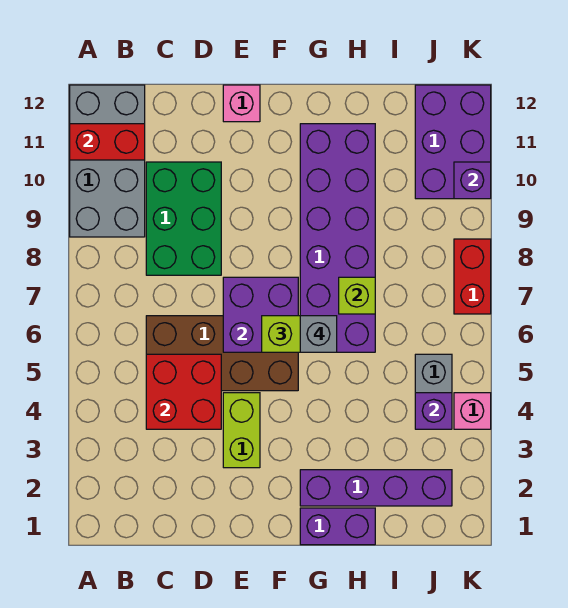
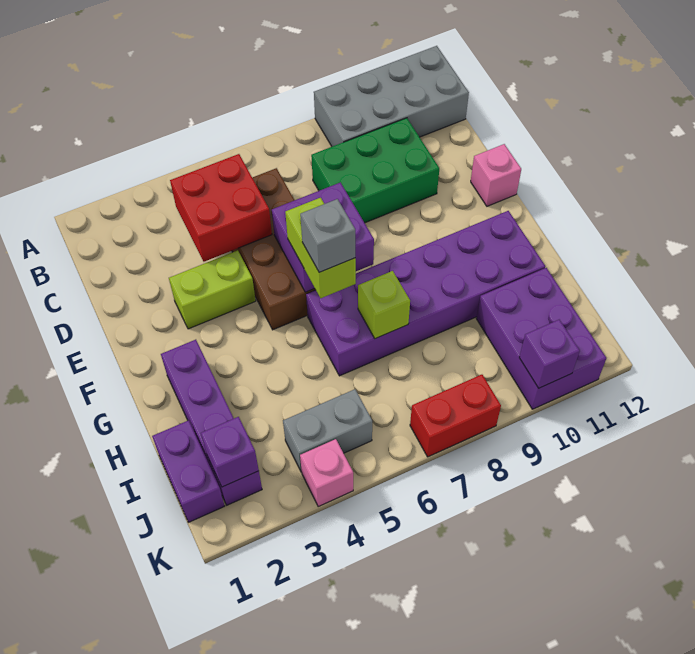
red brick A11:B11 level 2 -> none
purple brick G1:H1 level 1 -> purple brick I1:J1 level 1
purple brick J4 level 2 -> purple brick J2 level 2
purple brick J10:K12 level 1 -> purple brick I10:K11 level 1

